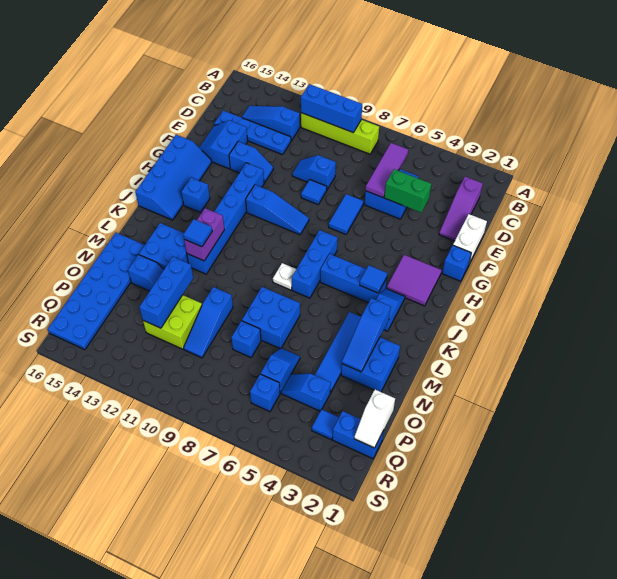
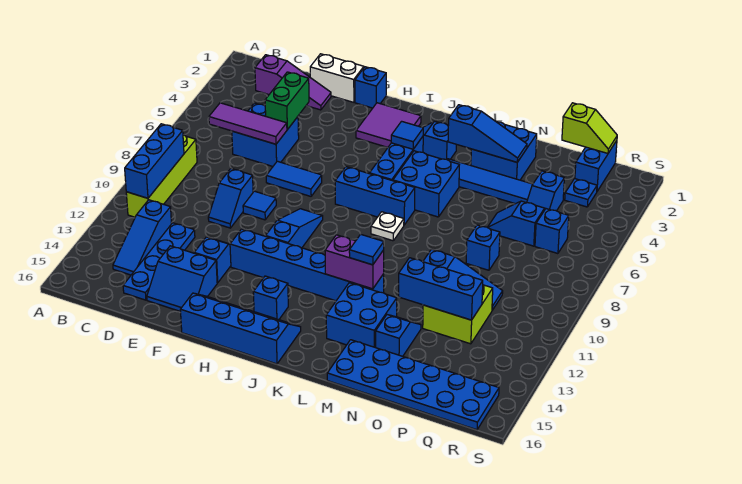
blue brick M7:N8 level 1 -> blue brick K5:L6 level 1
white slope P1:Q1 level 2 top P -> lime slope P1:Q1 level 2 top P
blue tile Q3 level 1 -> blue plate Q3 level 1

